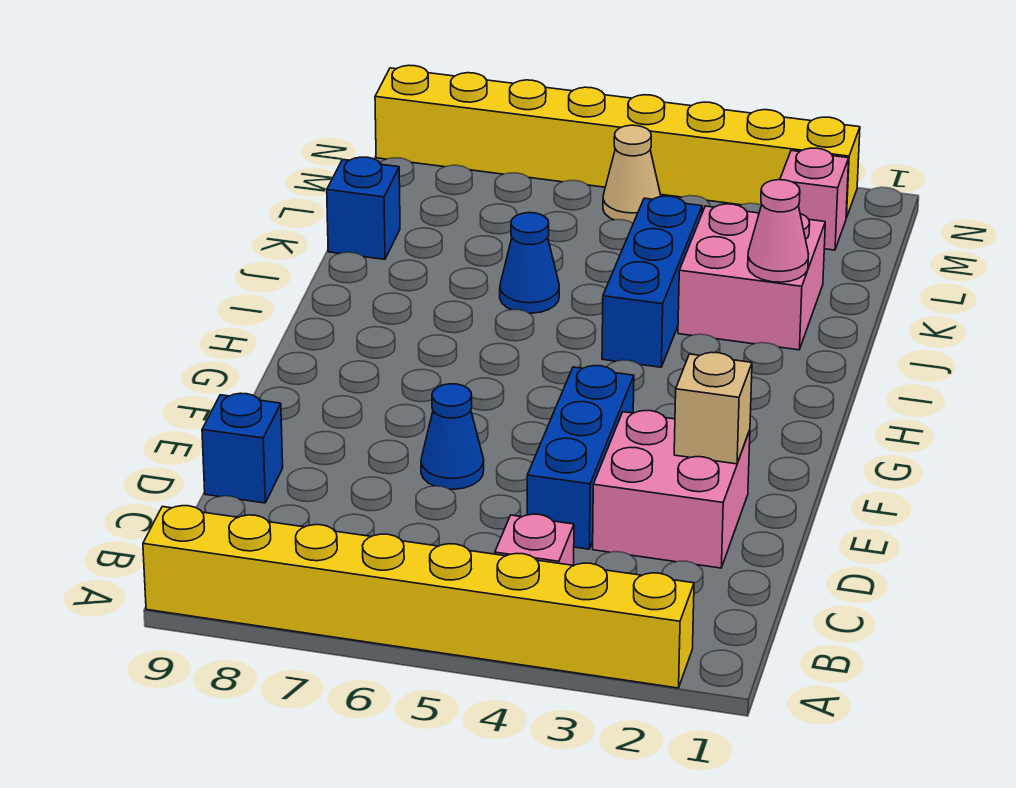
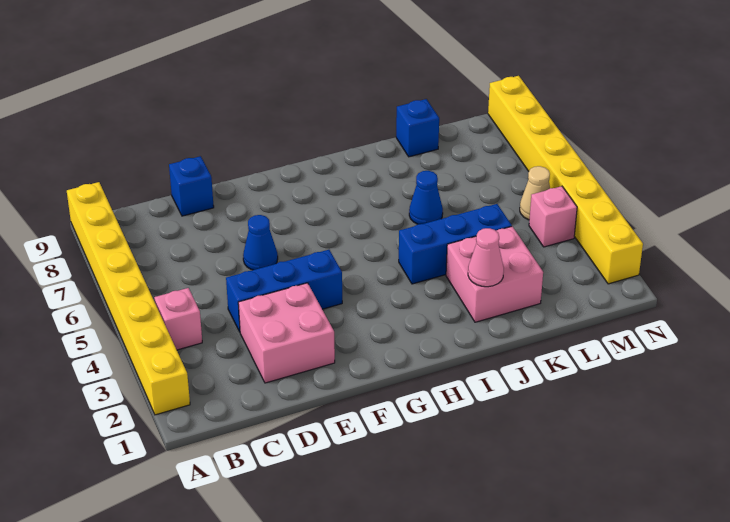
tan brick E2 level 2 -> none
pink brick M2 level 1 -> pink brick M4 level 1

